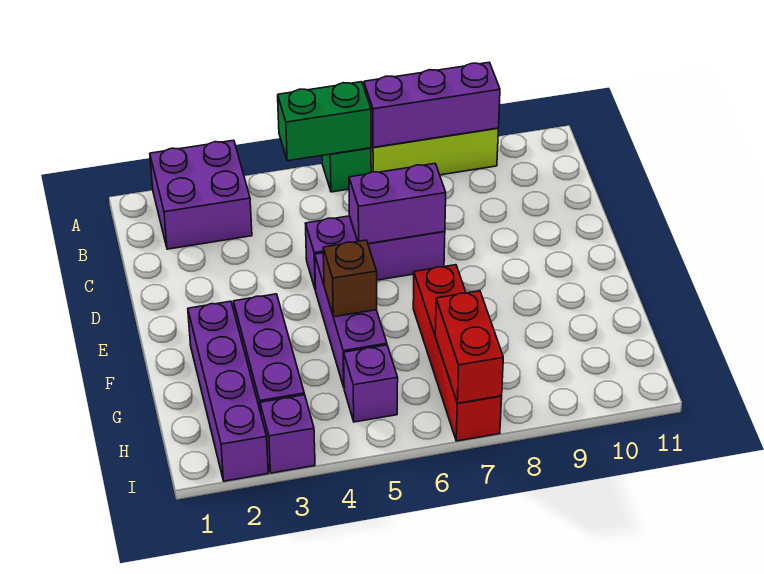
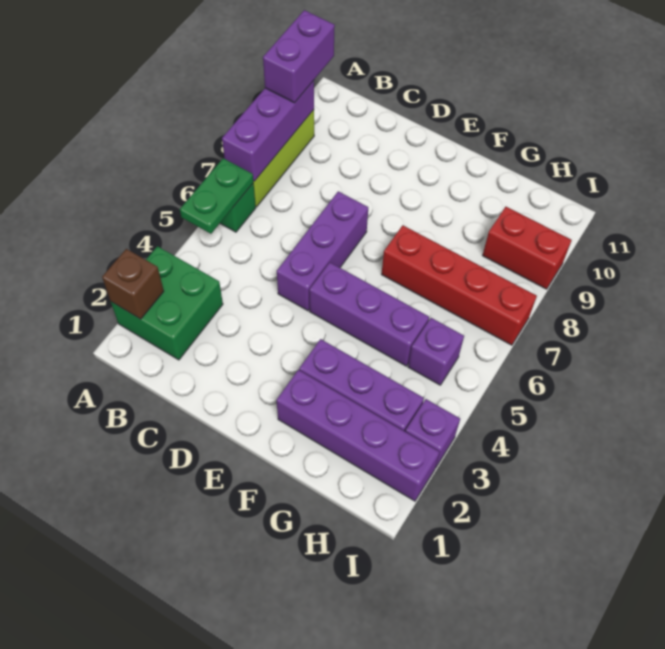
purple brick A2:B3 level 1 -> green brick A2:B3 level 1
green brick A5:A6 level 2 -> green plate A5:A6 level 2
purple brick D6:D7 level 2 -> purple brick A9:A10 level 3
brown brick F5 level 2 -> brown brick A2 level 2
red brick H7:I7 level 2 -> red brick H9:I9 level 1

